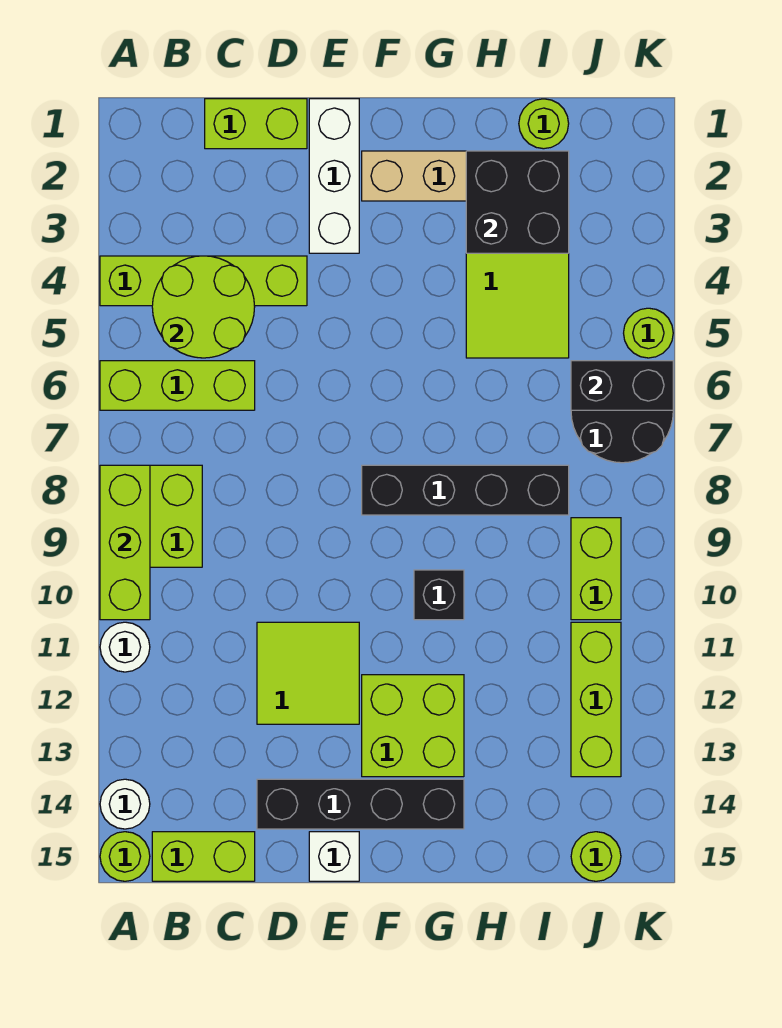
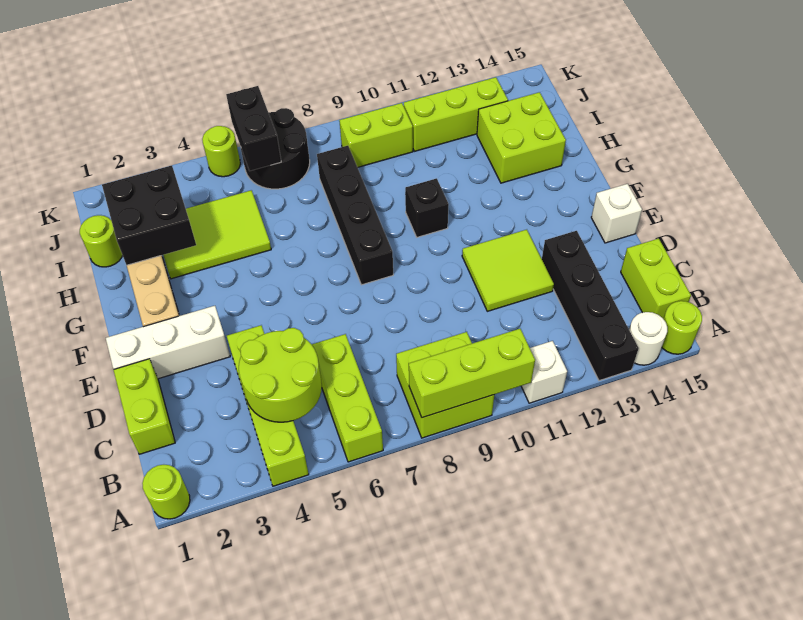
white round brick A11 level 1 -> white brick A11 level 1
black brick D14:G14 level 1 -> black brick A13:D13 level 1
lime brick F12:G13 level 1 -> lime brick H13:I14 level 1
lime round brick J15 level 1 -> lime round brick A1 level 1

